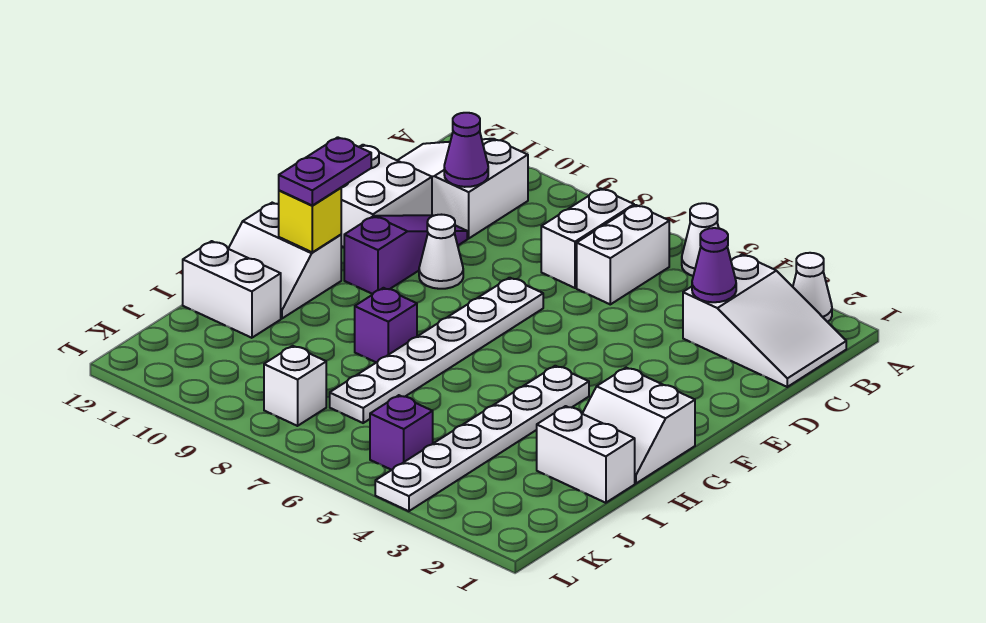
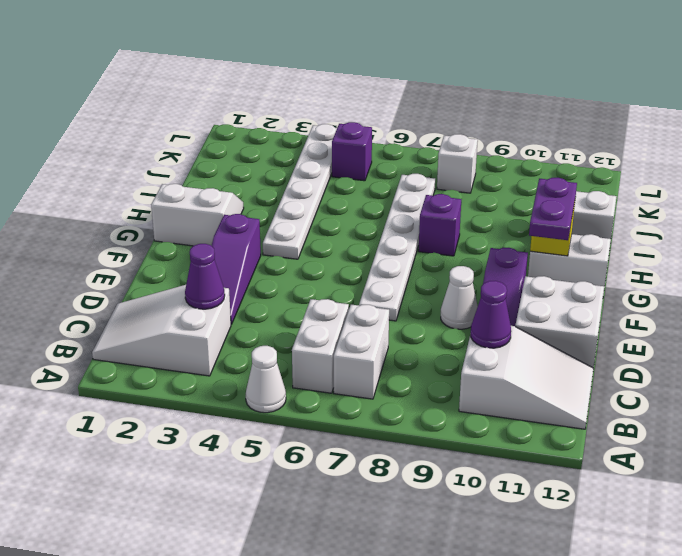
white cone A2 level 1 -> none
none -> purple slope D3:F3 level 1 top F
white brick I1:I2 level 1 -> none

